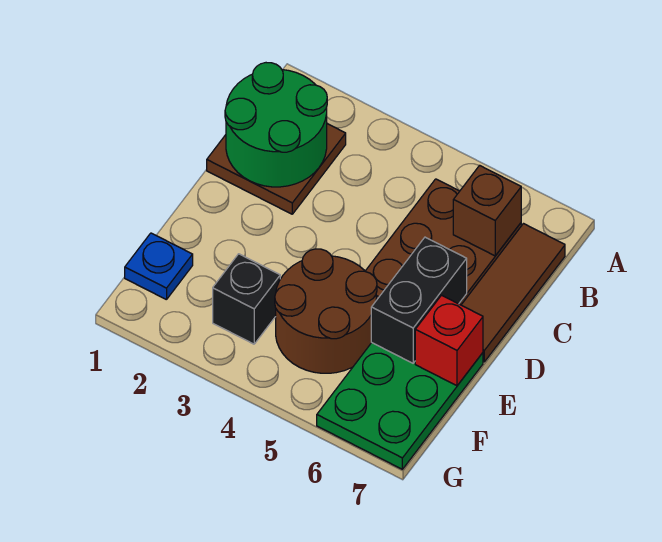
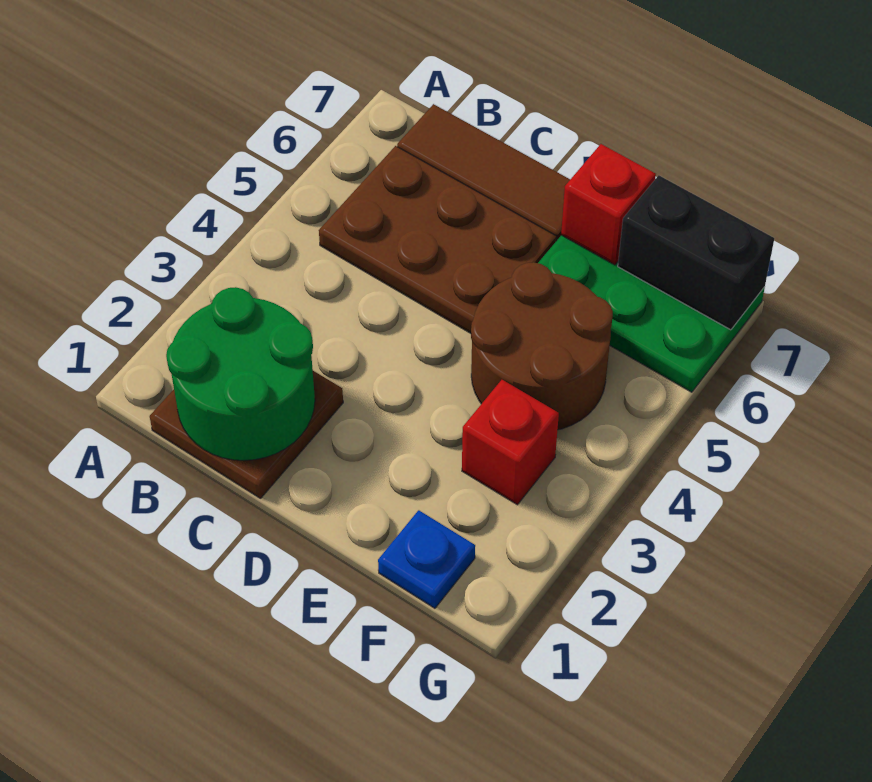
brown brick B6 level 2 -> none
black brick D6:E6 level 2 -> black brick F7:G7 level 2
black brick F3 level 1 -> red brick F3 level 1

